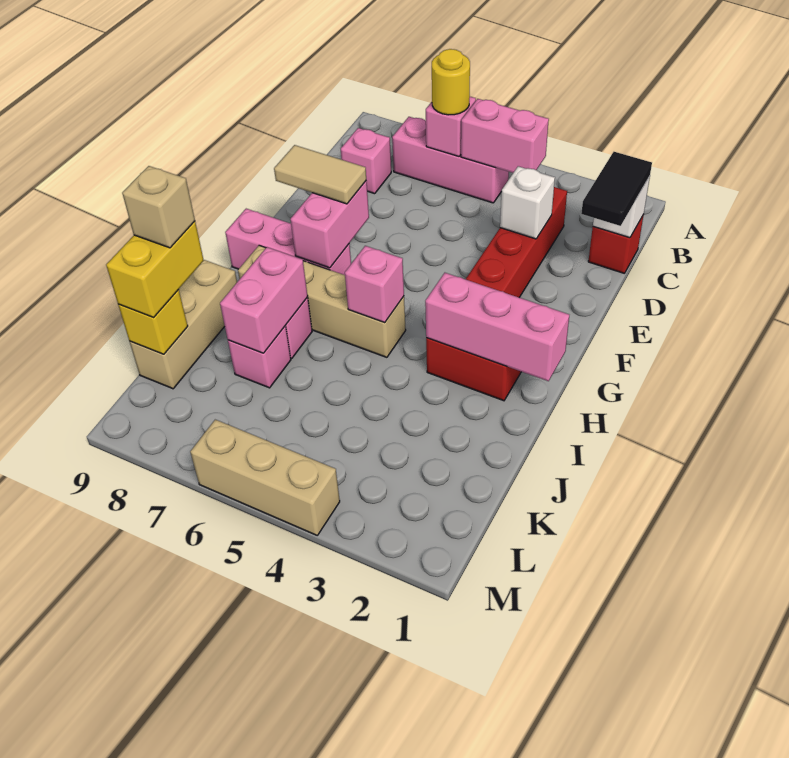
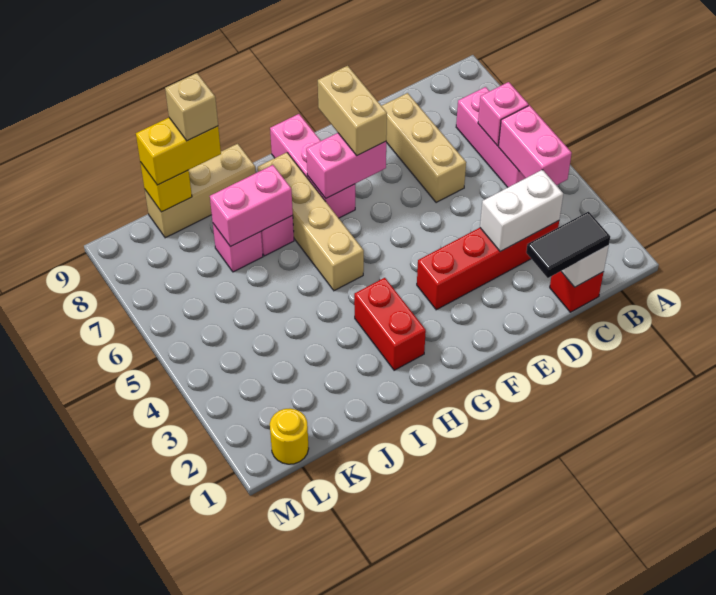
yellow round brick B6 level 3 -> yellow round brick L1 level 1
pink brick C8 level 1 -> none
white brick D3 level 2 -> white brick C3:D3 level 2
tan tile F7:F8 level 3 -> tan brick F7:F8 level 3
pink brick H1:H3 level 2 -> none
pink brick H5 level 2 -> none
tan brick M4:M6 level 1 -> tan brick D6:D8 level 1

